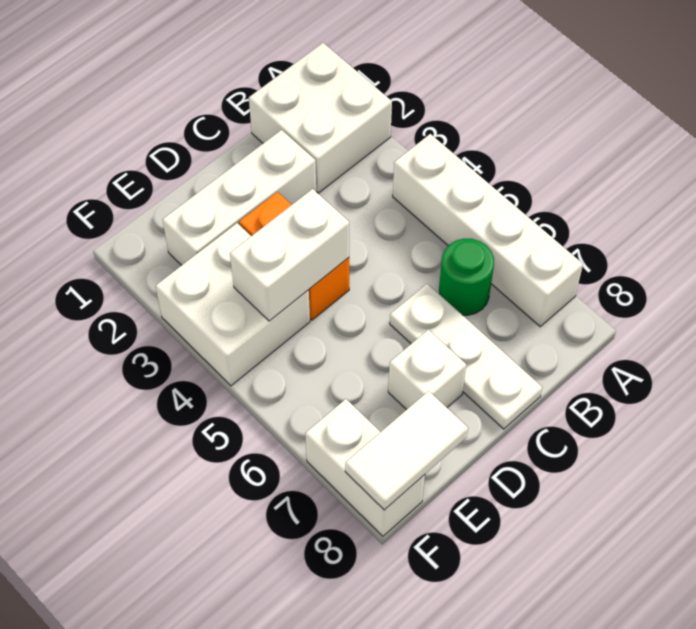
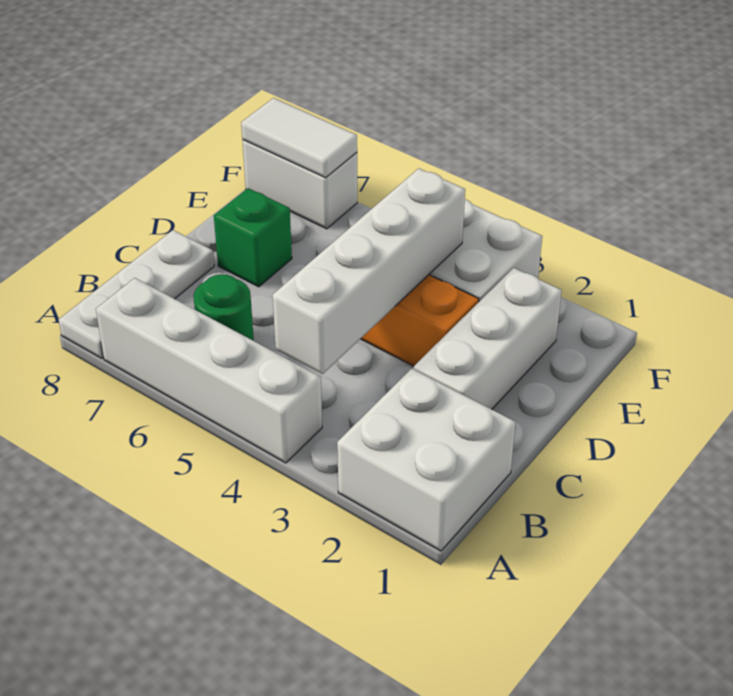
white plate C6:C8 level 1 -> white plate A8:C8 level 1
white brick D4:E4 level 2 -> white brick B4:E4 level 2
white brick D7 level 1 -> green brick D7 level 1
white tile E8:F8 level 2 -> white tile F7:F8 level 2

